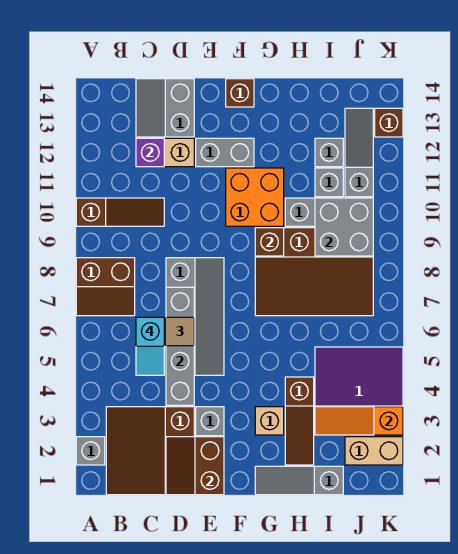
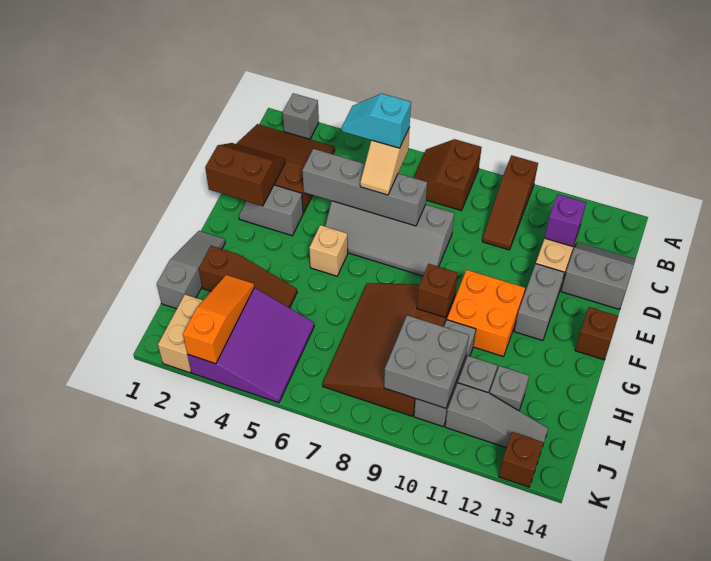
tan brick G3 level 1 -> tan brick F5 level 1
brown slope H2:H4 level 1 top 4 -> brown slope H2:H4 level 1 top 2

